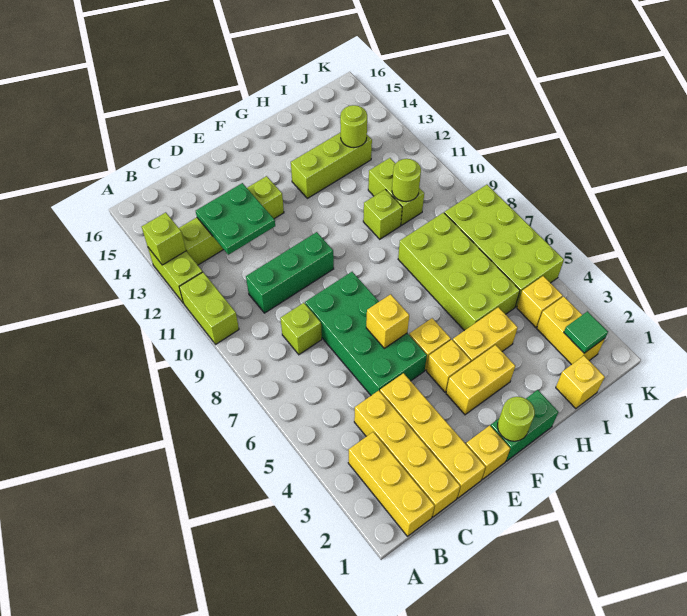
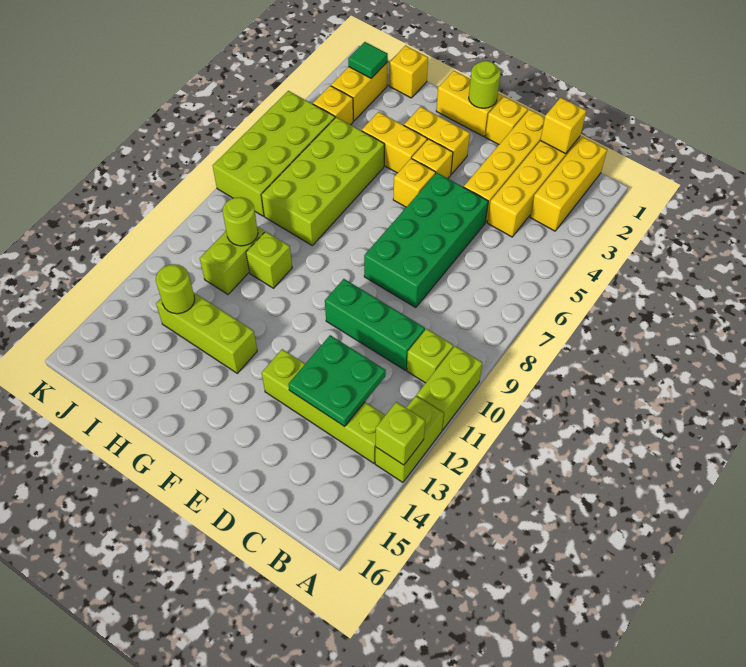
lime brick C8 level 1 -> lime brick B10 level 1
yellow brick E6 level 2 -> yellow brick C1 level 2
green brick F1:G1 level 1 -> yellow brick F1:G1 level 1

